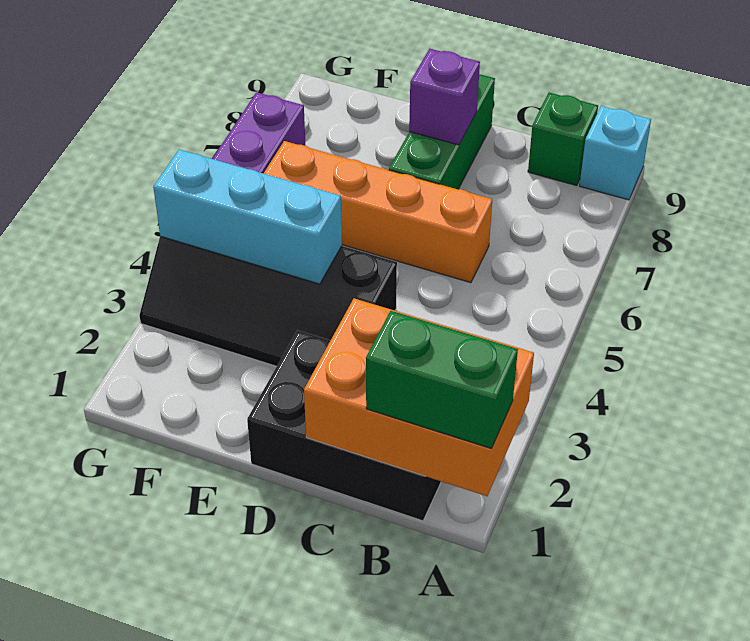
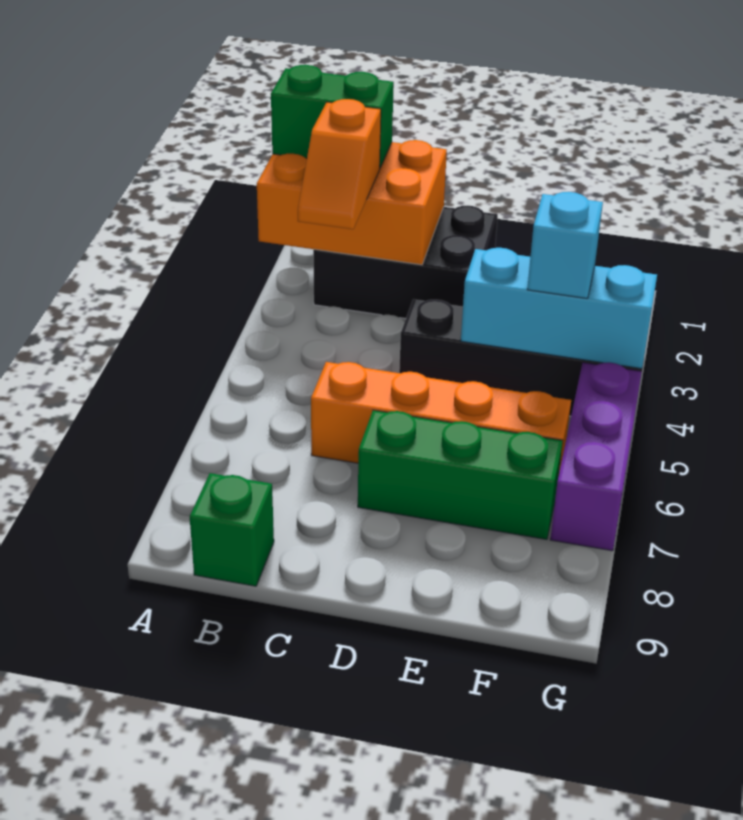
cyan brick A9 level 1 -> cyan brick F4 level 3
none -> orange slope B2:B3 level 3 top 2
green brick D7:D9 level 1 -> green brick D7:F7 level 1
purple brick D8 level 2 -> none

